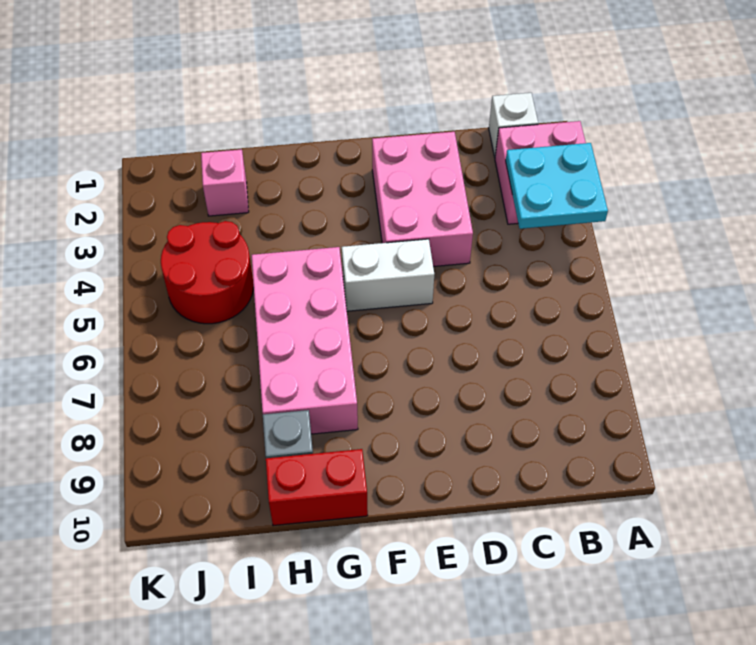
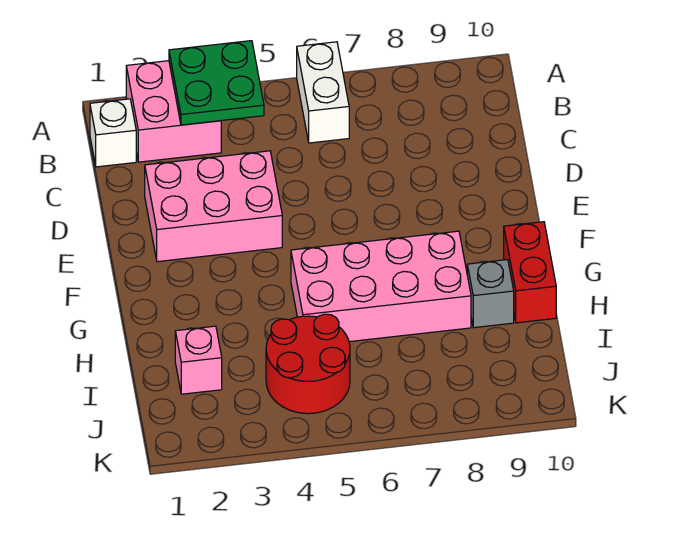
cyan plate A3:B4 level 2 -> green plate A3:B4 level 2
white brick E5:F5 level 1 -> white brick A6:B6 level 1

